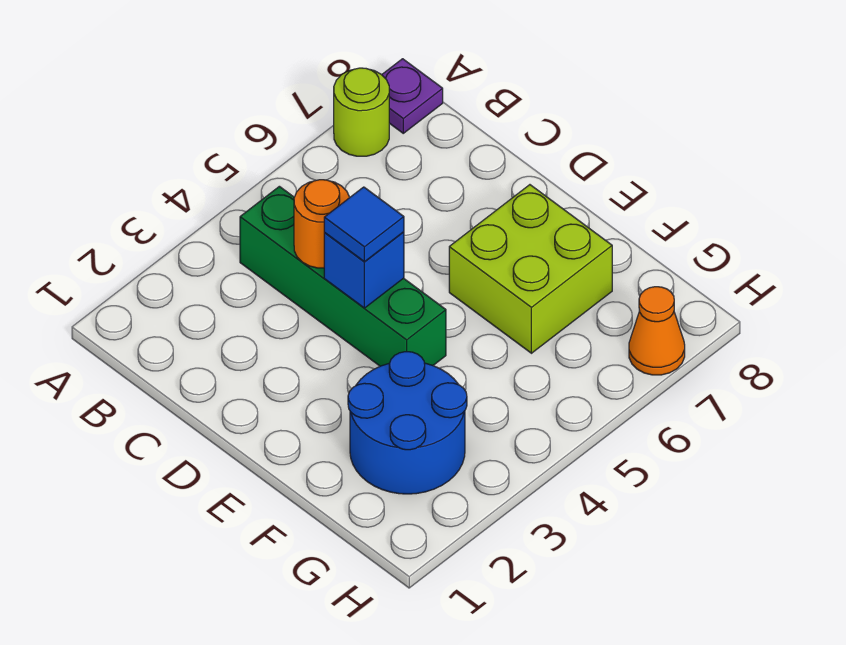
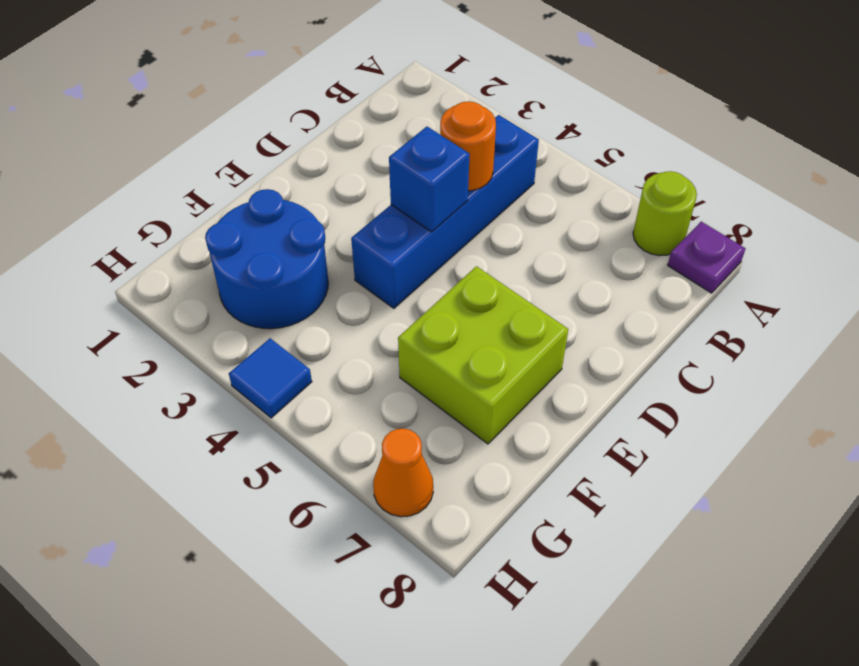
green brick B4:E4 level 1 -> blue brick B4:E4 level 1
blue tile D4 level 3 -> blue tile H4 level 1

